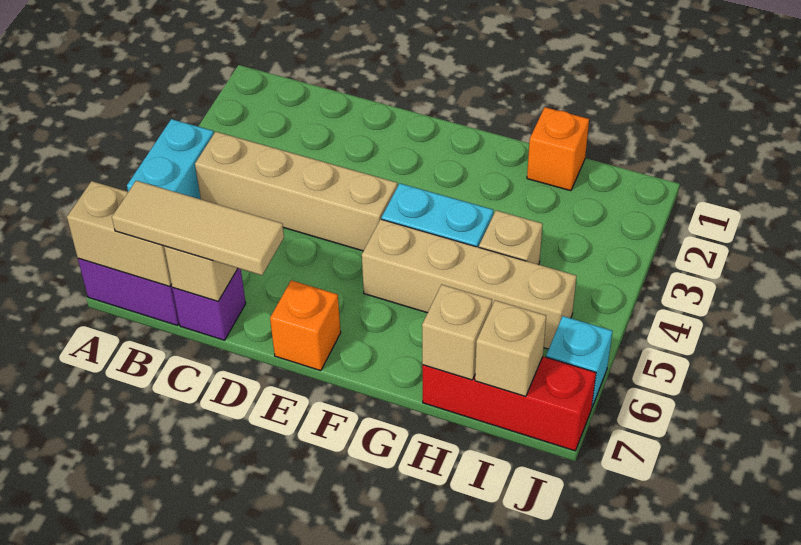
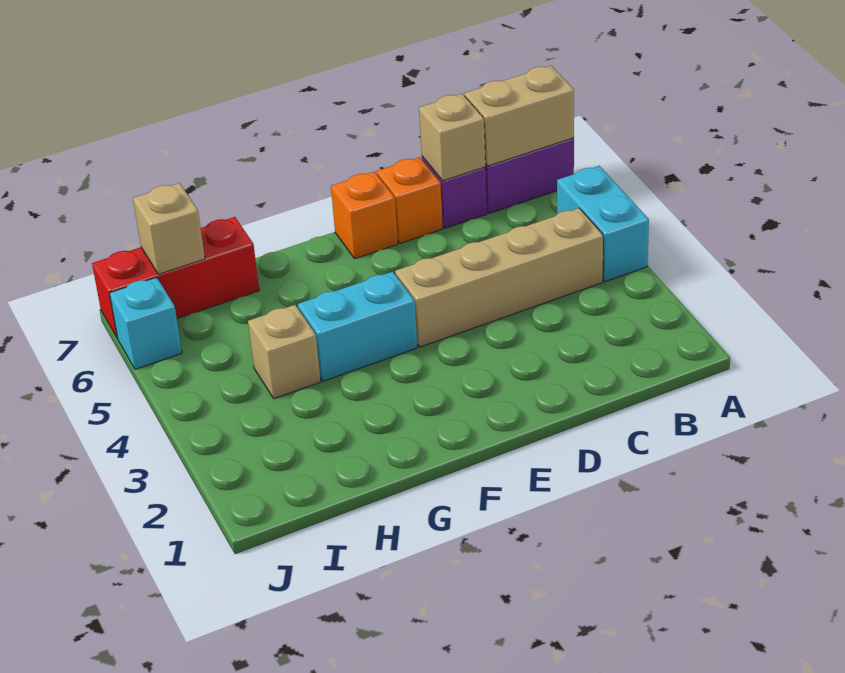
tan tile B7:D7 level 3 -> none
tan brick F5:I5 level 1 -> none
orange brick H1 level 1 -> orange brick D7 level 1
tan brick H7 level 2 -> none

